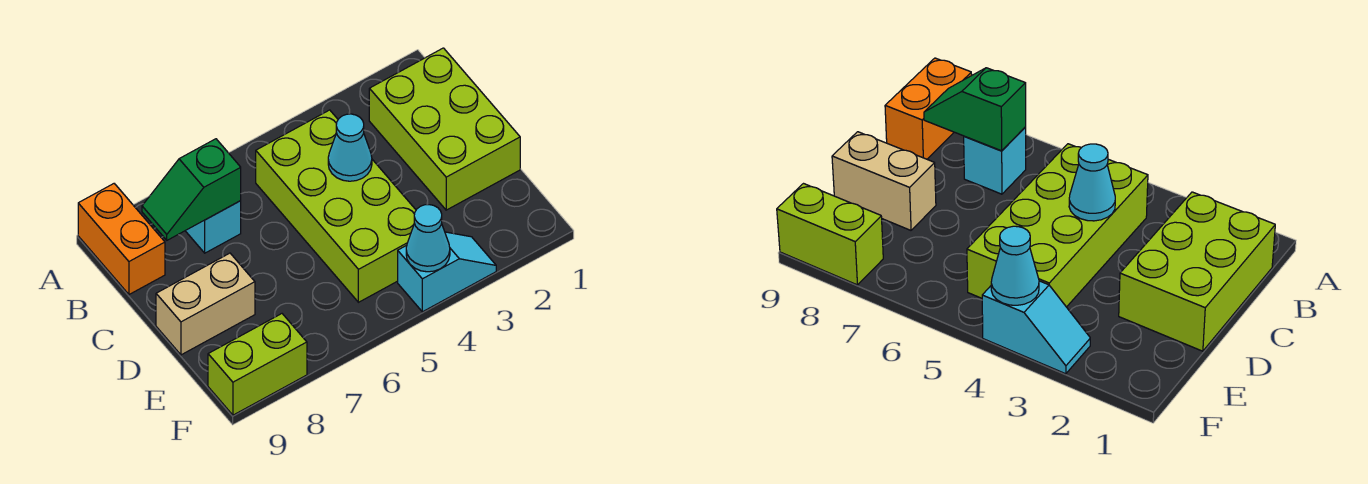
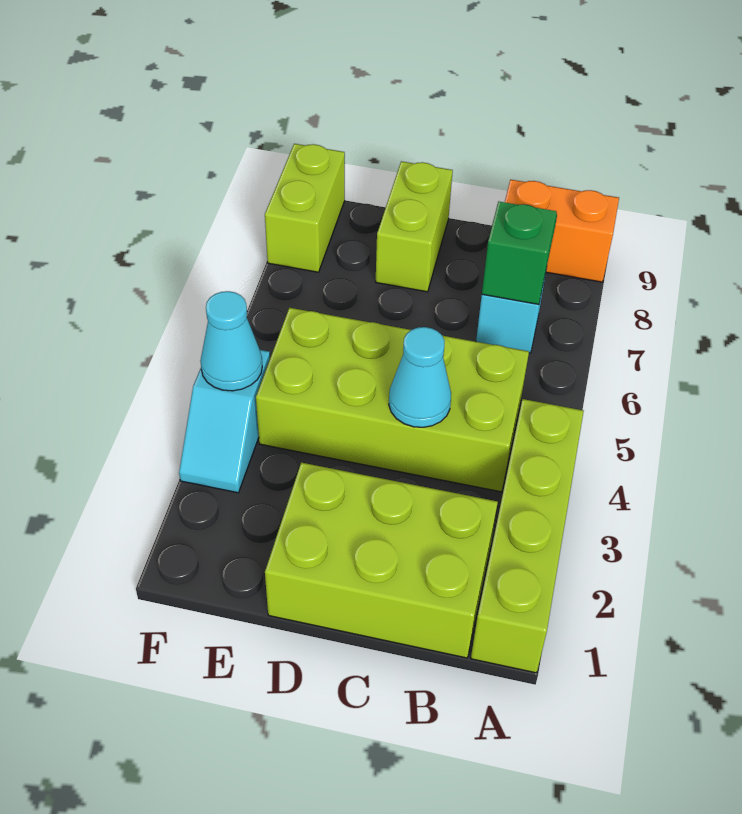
none -> lime brick A1:A4 level 1
tan brick D8:D9 level 1 -> lime brick D8:D9 level 1

